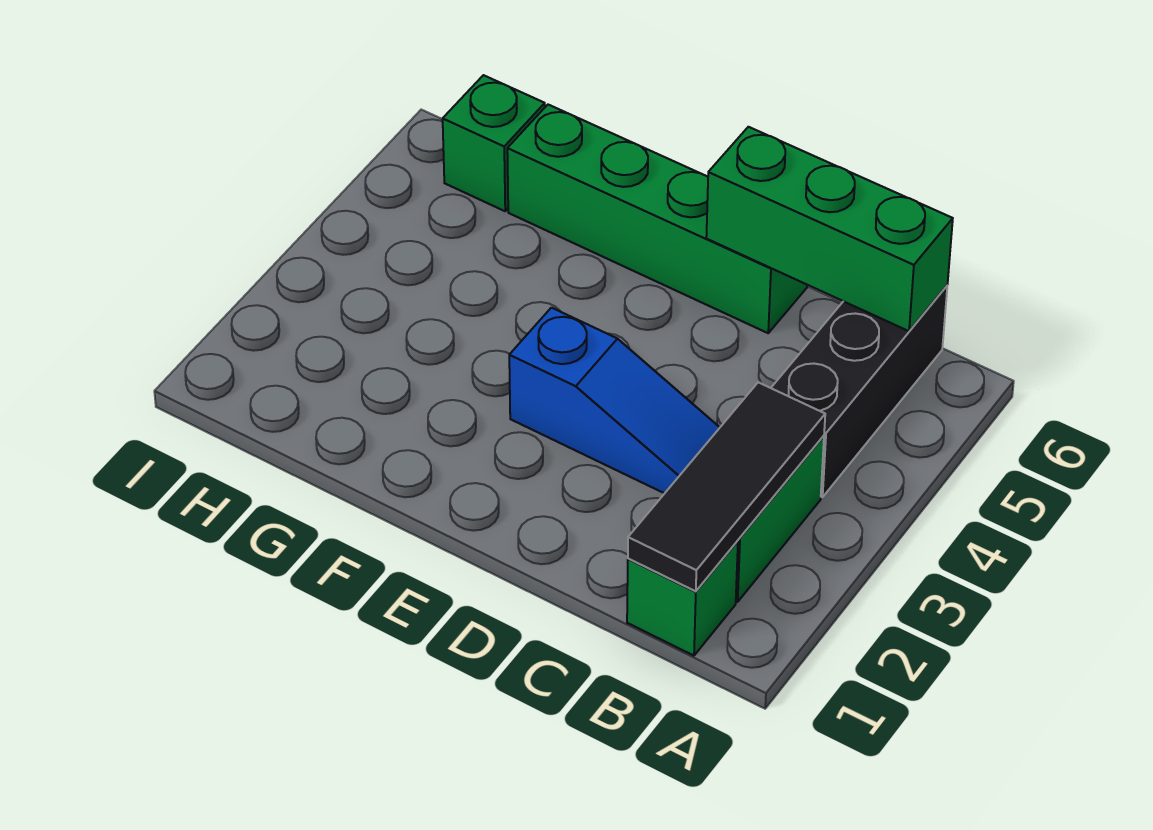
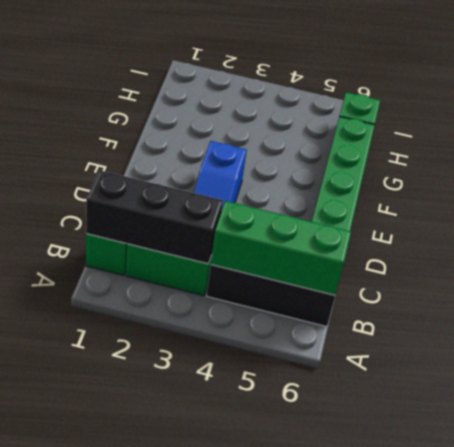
black tile B1:B3 level 2 -> black brick B1:B3 level 2
green brick B6:D6 level 2 -> green brick B4:B6 level 2

